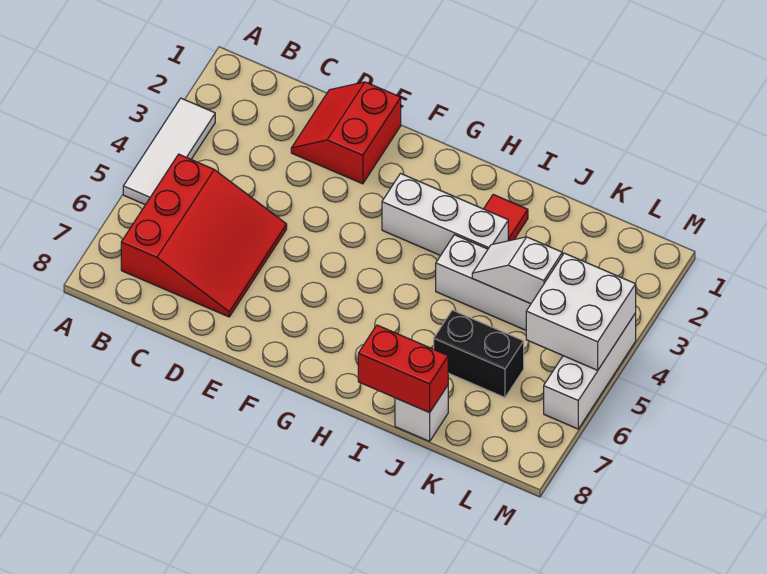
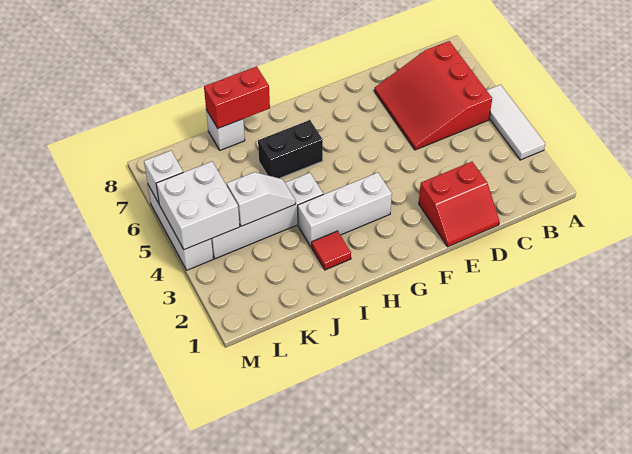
red slope D1:E2 level 1 top E -> red slope D1:E2 level 1 top 2
black brick J6:K6 level 1 -> black brick H6:I6 level 1
none -> white brick M6 level 2

